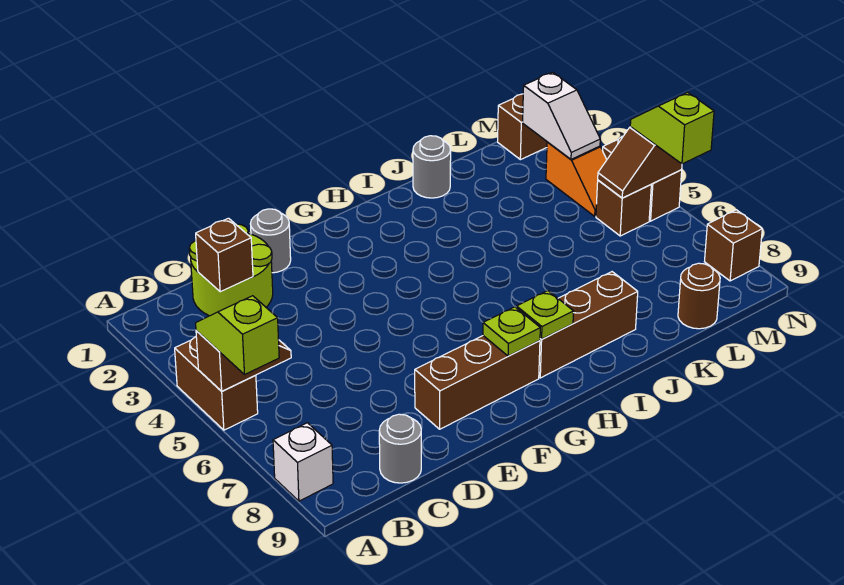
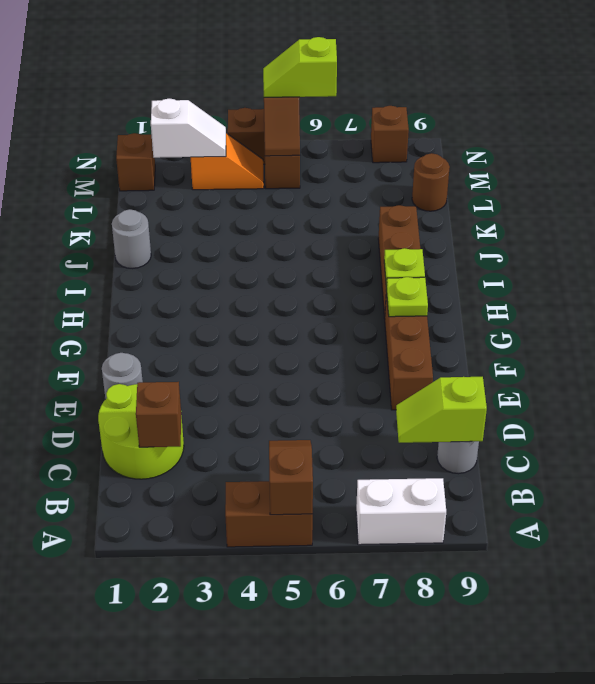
lime slope A5:A6 level 3 top 6 -> lime slope C8:C9 level 2 top 9
white brick A8 level 1 -> white brick A7:A8 level 1

